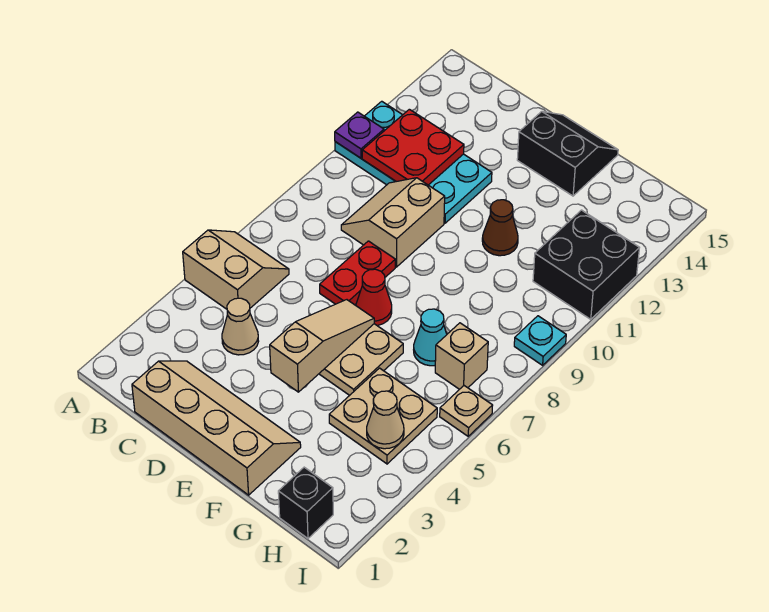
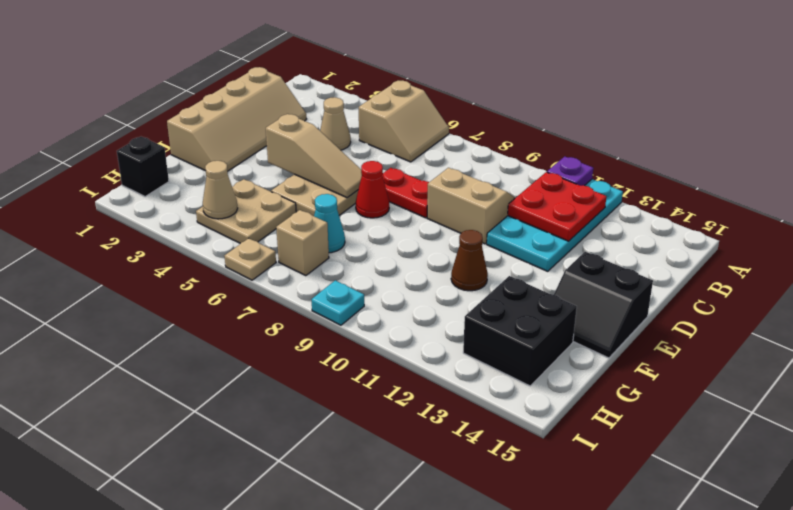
black slope E14:F15 level 1 top 14 -> black slope E14:F15 level 1 top E
black brick H11:I12 level 1 -> black brick G13:H14 level 1

